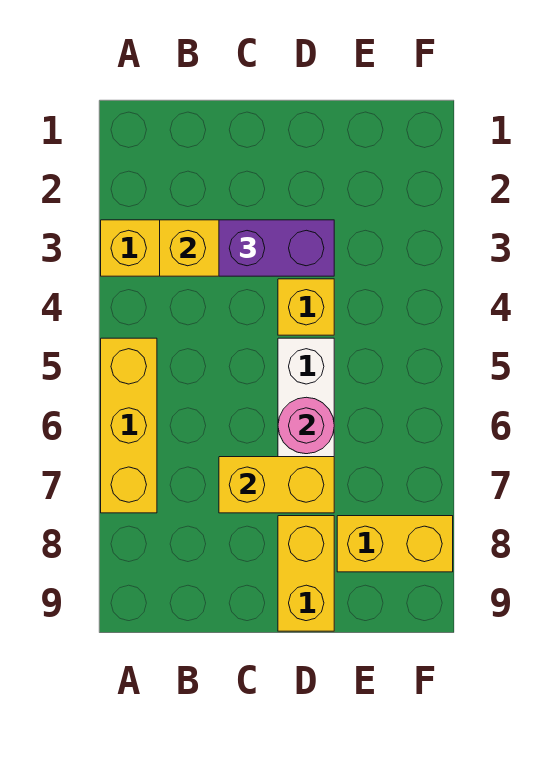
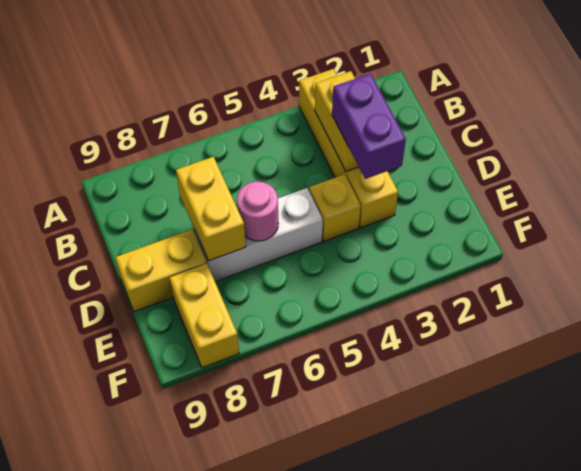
yellow brick A5:A7 level 1 -> none

